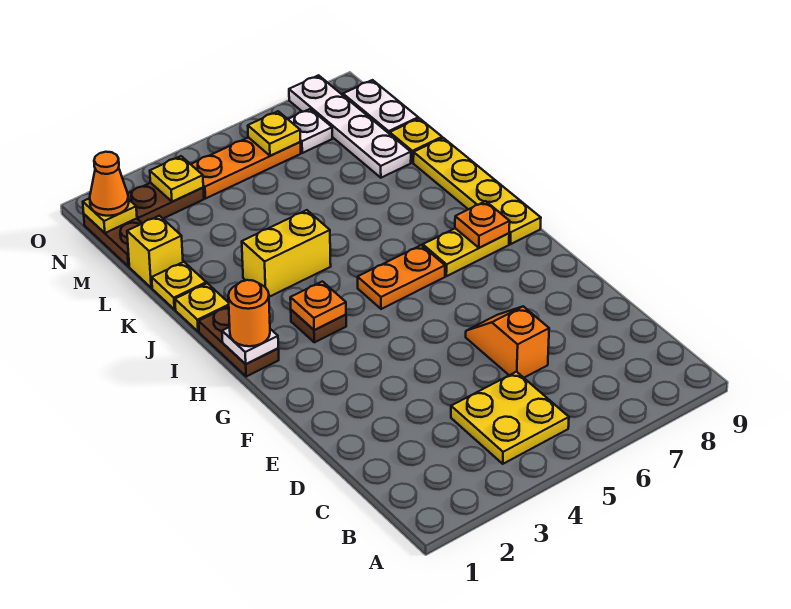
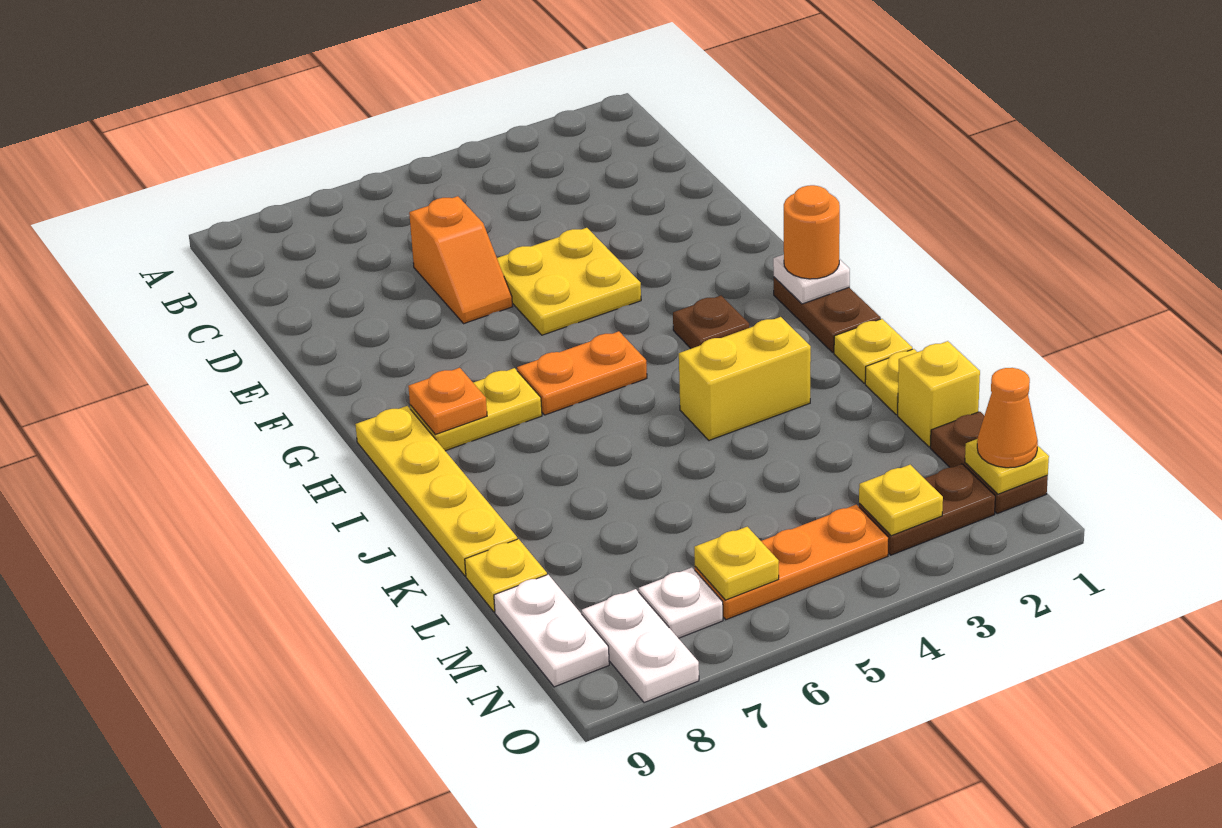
yellow plate B4:C5 level 1 -> yellow plate E4:F5 level 1
orange plate H3 level 2 -> none
white plate L8:O8 level 1 -> white plate N8:O8 level 1

